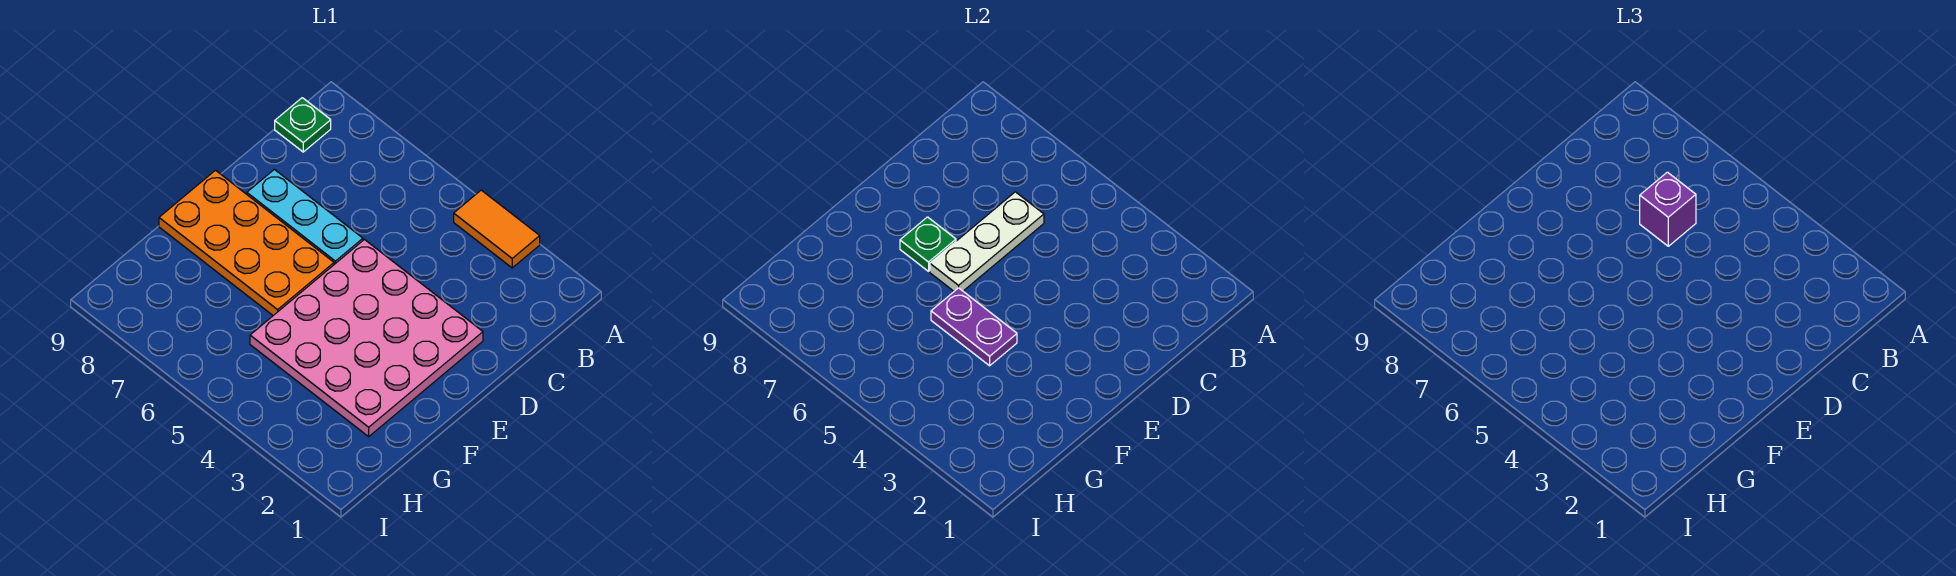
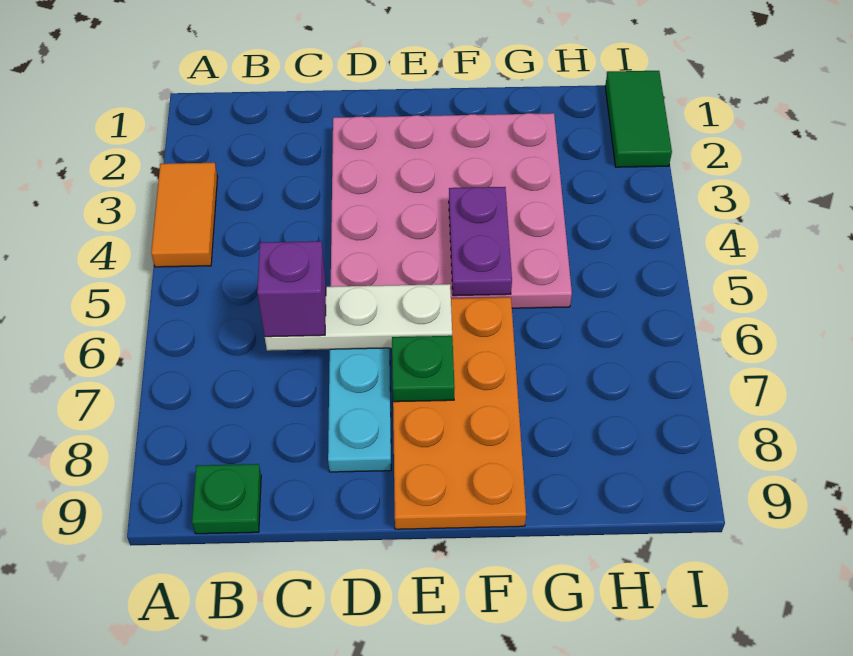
none -> green tile I1:I2 level 1

